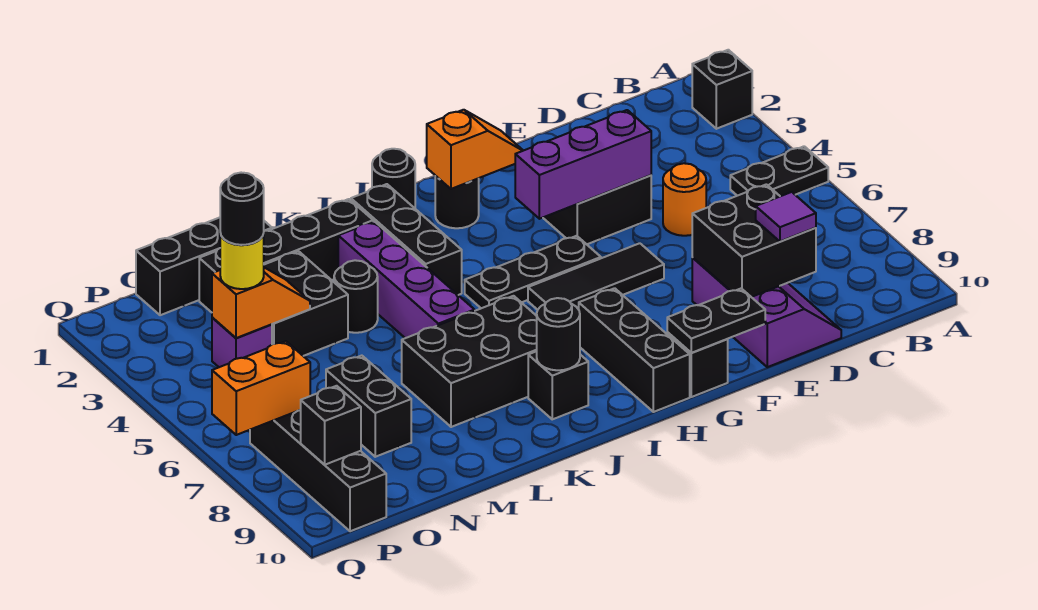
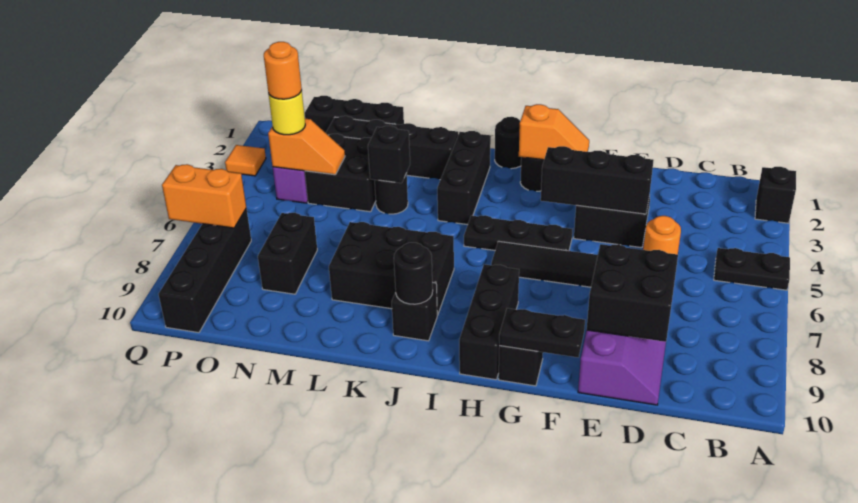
purple tile D9 level 3 -> none
purple brick E4:G4 level 2 -> black brick E4:G4 level 2
purple brick K3:K6 level 1 -> none
black round brick O4 level 4 -> orange round brick O4 level 4
black brick P9 level 2 -> black brick L4 level 2
none -> orange tile Q3 level 1

